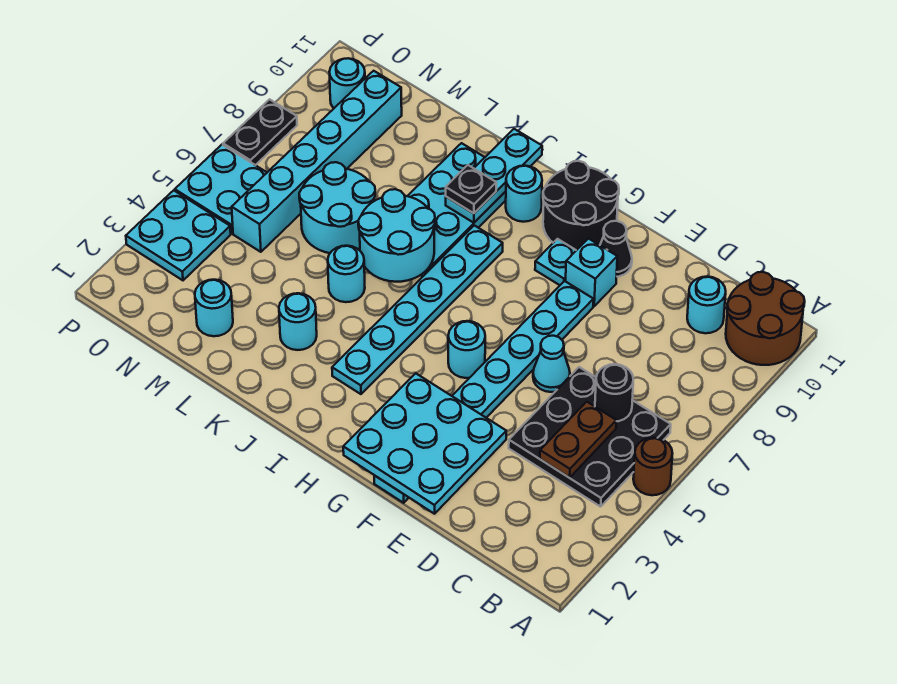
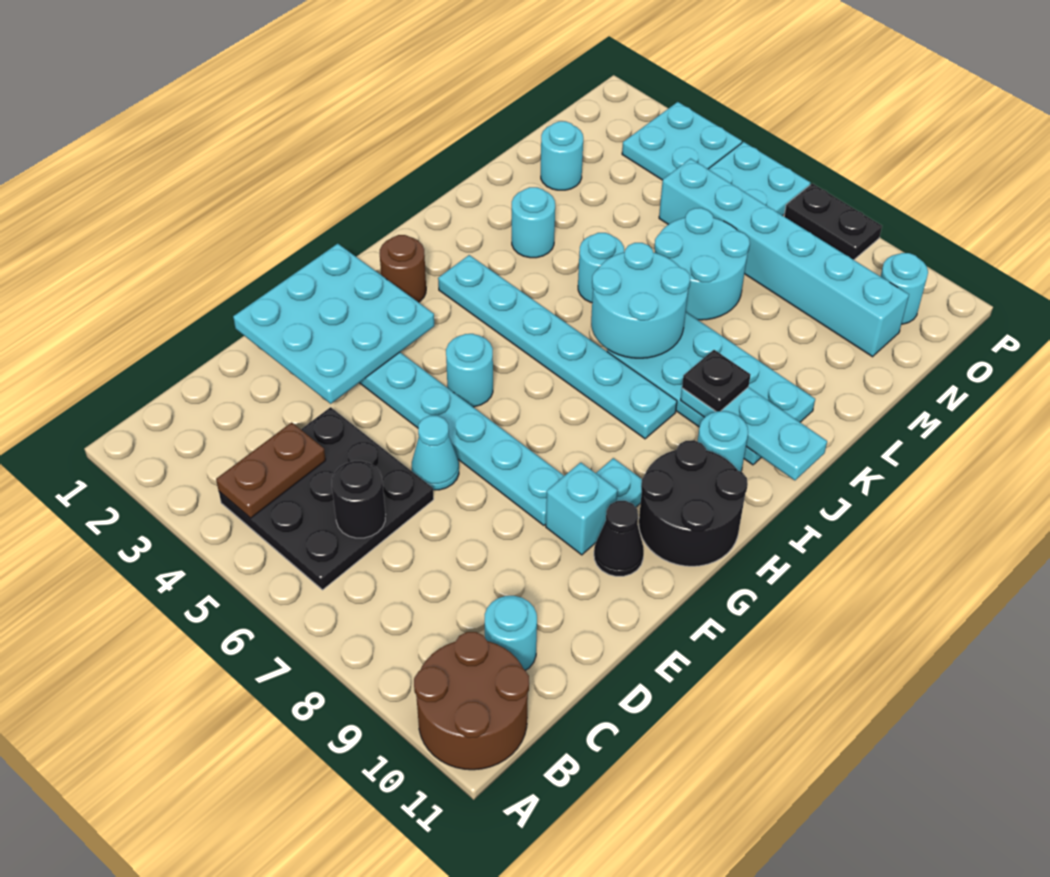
brown round brick A5 level 1 -> brown round brick H2 level 1
brown plate C4:C5 level 2 -> brown plate B4:C4 level 2

